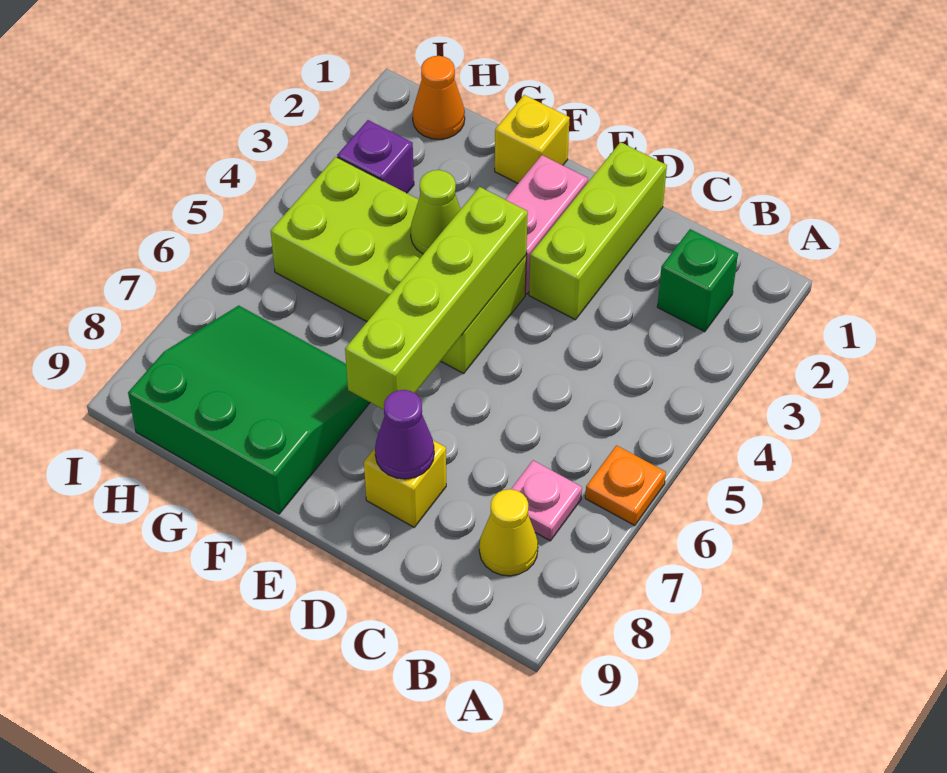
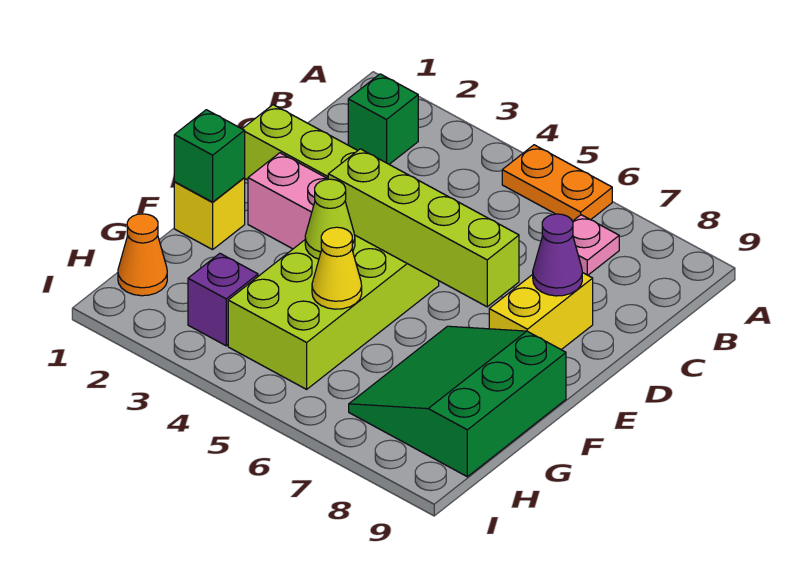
orange plate A6 level 1 -> orange plate A5:A6 level 1
yellow cone B8 level 1 -> yellow cone G5 level 2
yellow brick D8 level 1 -> yellow brick D8:E8 level 1
none -> green brick F1 level 2

